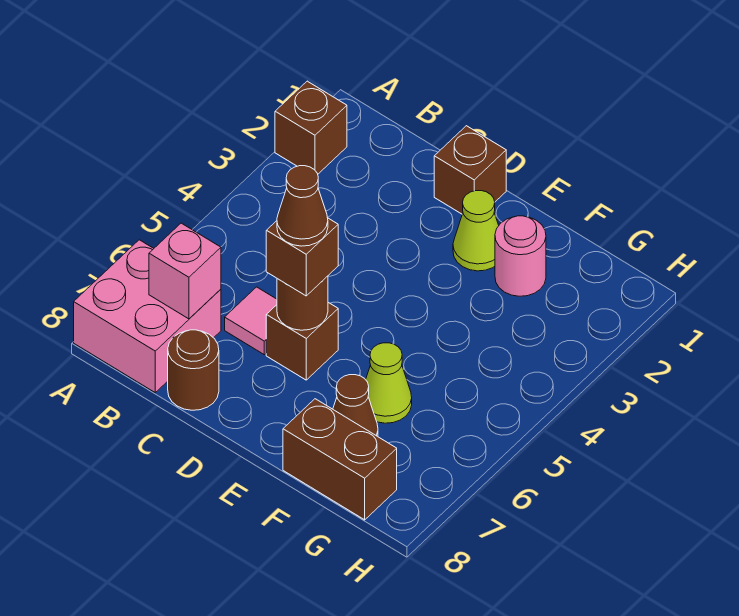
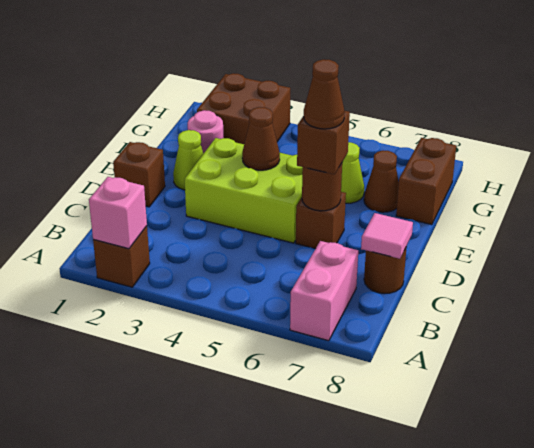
pink brick A7:B8 level 1 -> pink brick A7:B7 level 1
pink brick B7 level 2 -> pink brick A2 level 2
pink tile C6 level 1 -> pink tile C8 level 2
none -> lime brick D3:E5 level 1
none -> brown cone E4 level 2
none -> brown brick G2:H3 level 1

